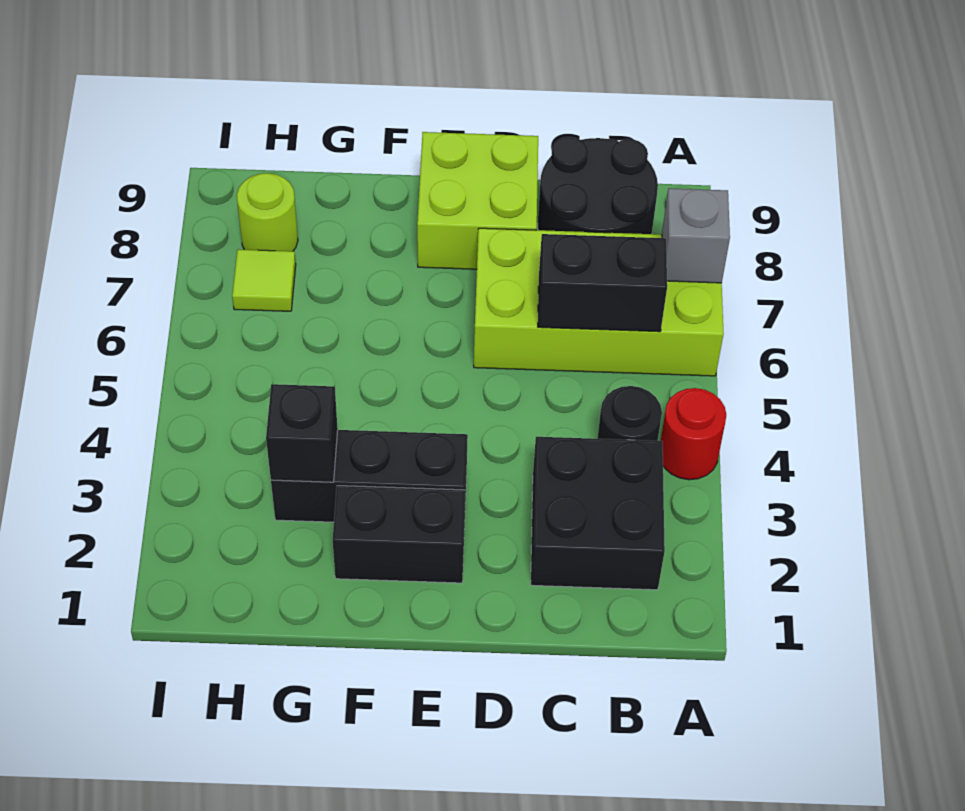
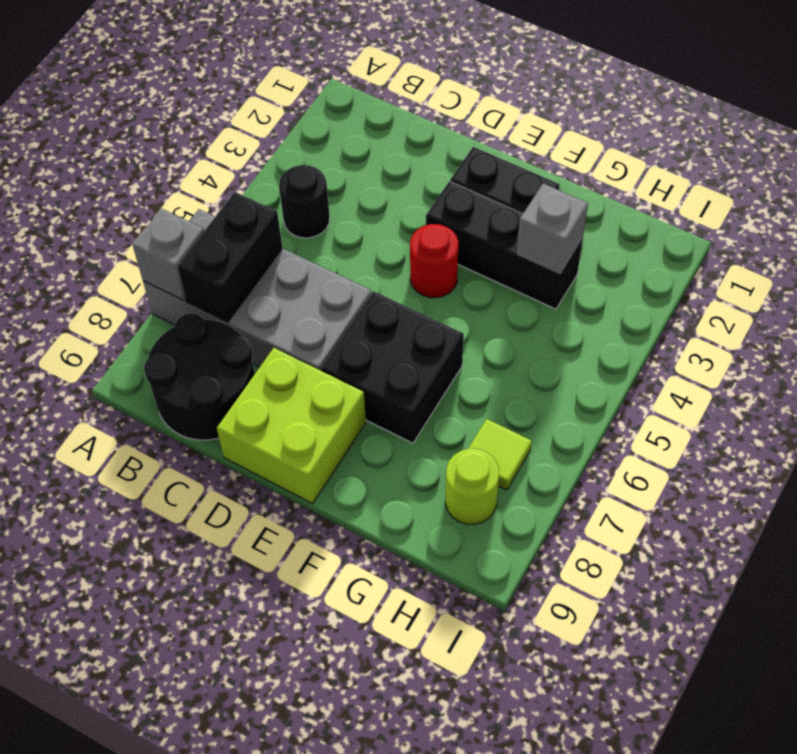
red round brick A4 level 1 -> red round brick E4 level 1
lime brick A6:D7 level 1 -> grey brick A6:D7 level 1
black brick B2:C3 level 1 -> black brick E6:F7 level 1
black brick B6:C6 level 2 -> black brick B6:B7 level 2
black brick G3 level 2 -> grey brick G3 level 2

